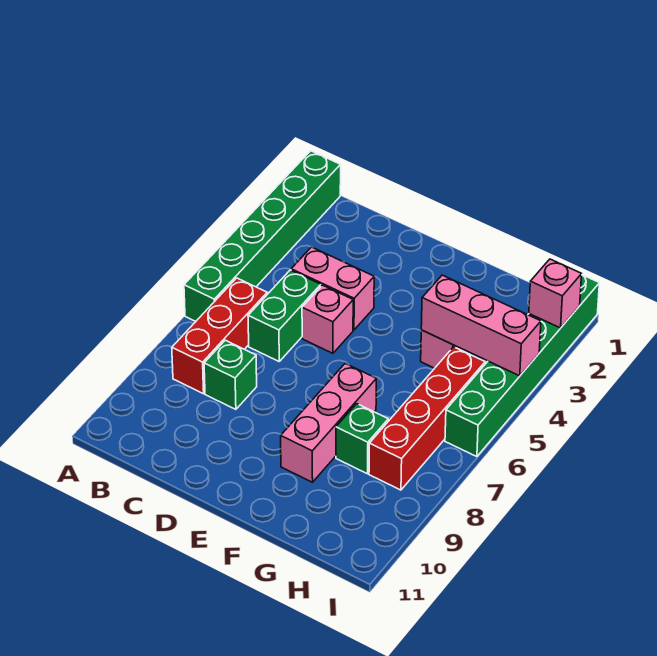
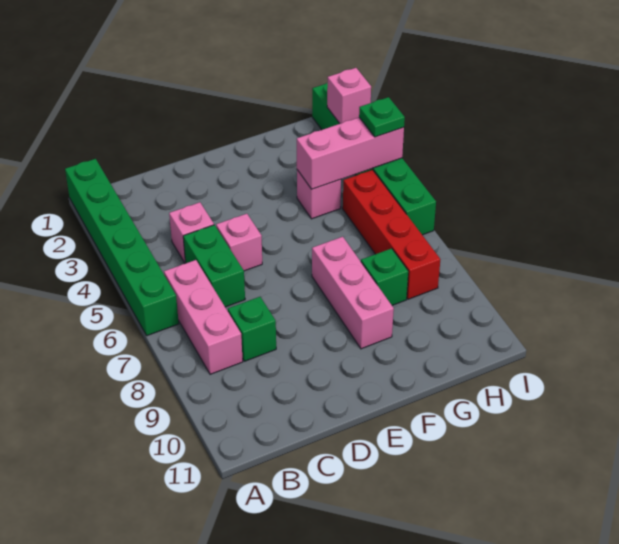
red brick B6:B8 level 1 -> pink brick B6:B8 level 1
pink brick C4:D4 level 1 -> pink brick C4 level 1
none -> green plate I4 level 3

